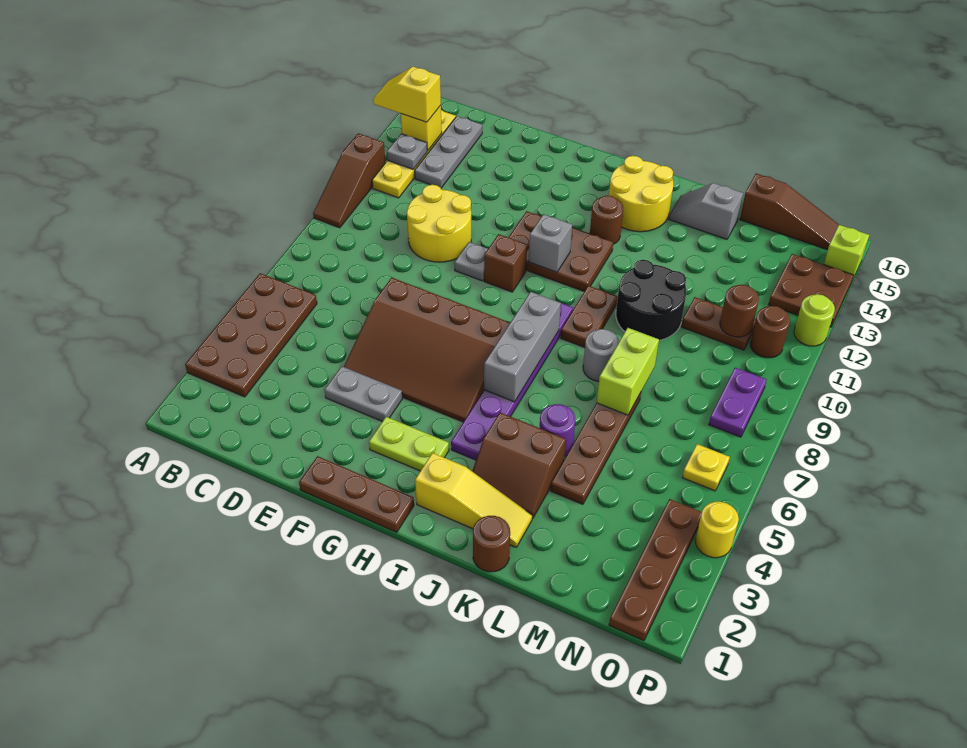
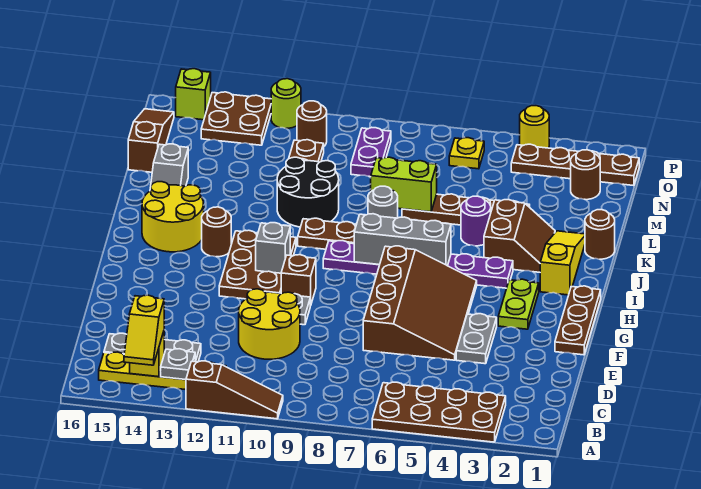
brown round brick N11 level 2 -> brown round brick N2 level 1
purple plate O8:O9 level 1 -> purple plate N9:O9 level 1

